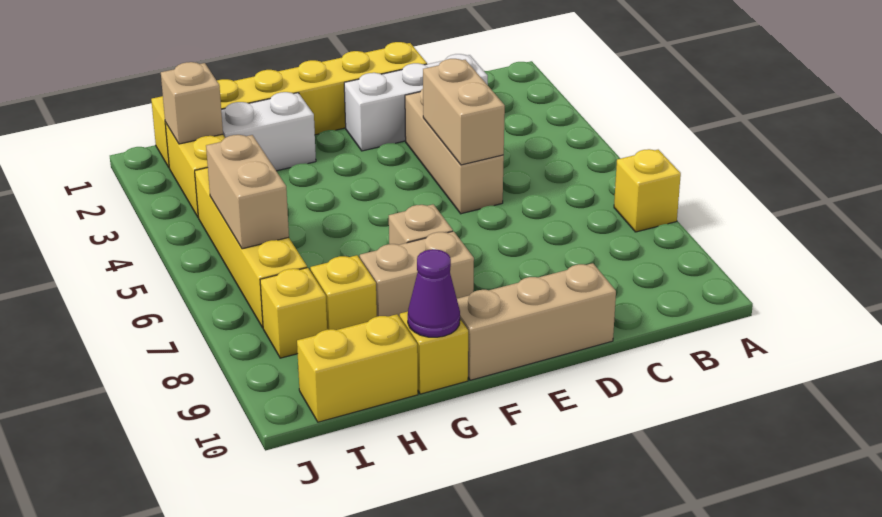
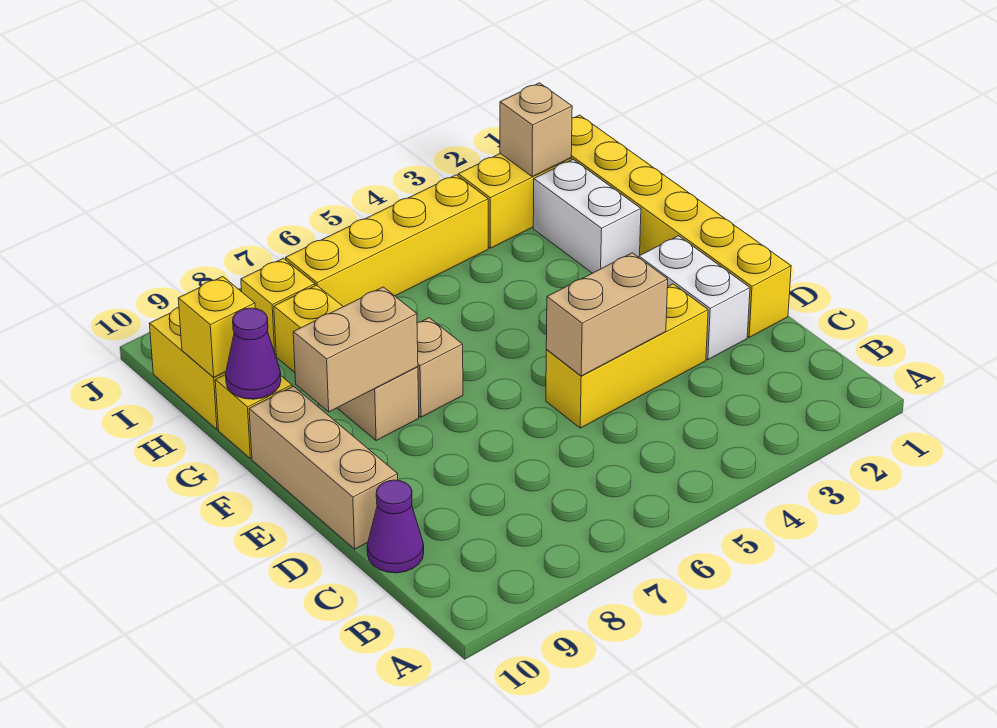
yellow brick A7 level 1 -> yellow brick H10 level 2
white brick C2:E2 level 1 -> white brick D2:E2 level 1
none -> purple cone C10 level 1
tan brick D3:D5 level 1 -> yellow brick D3:D5 level 1
tan brick I5:I6 level 2 -> tan brick F8:F9 level 2

